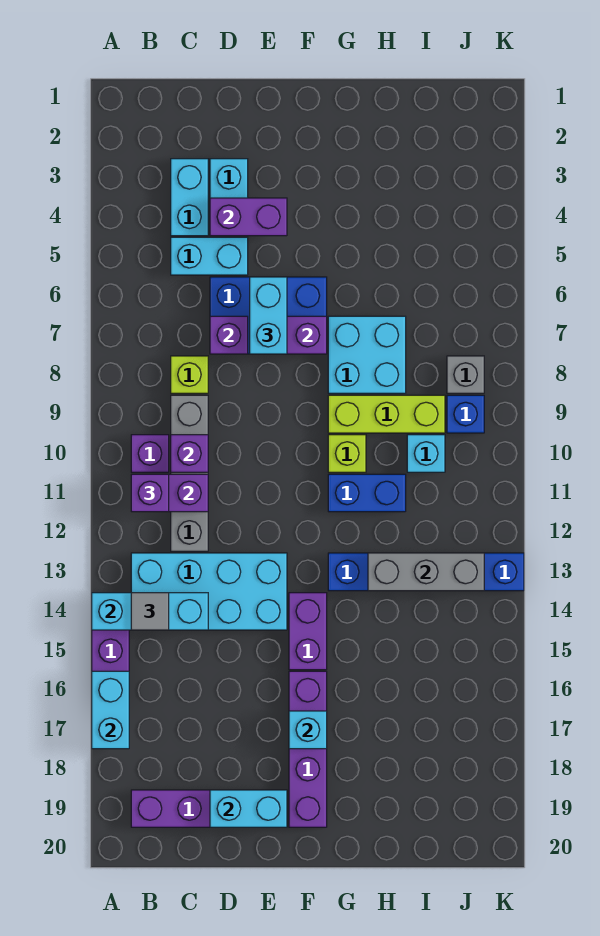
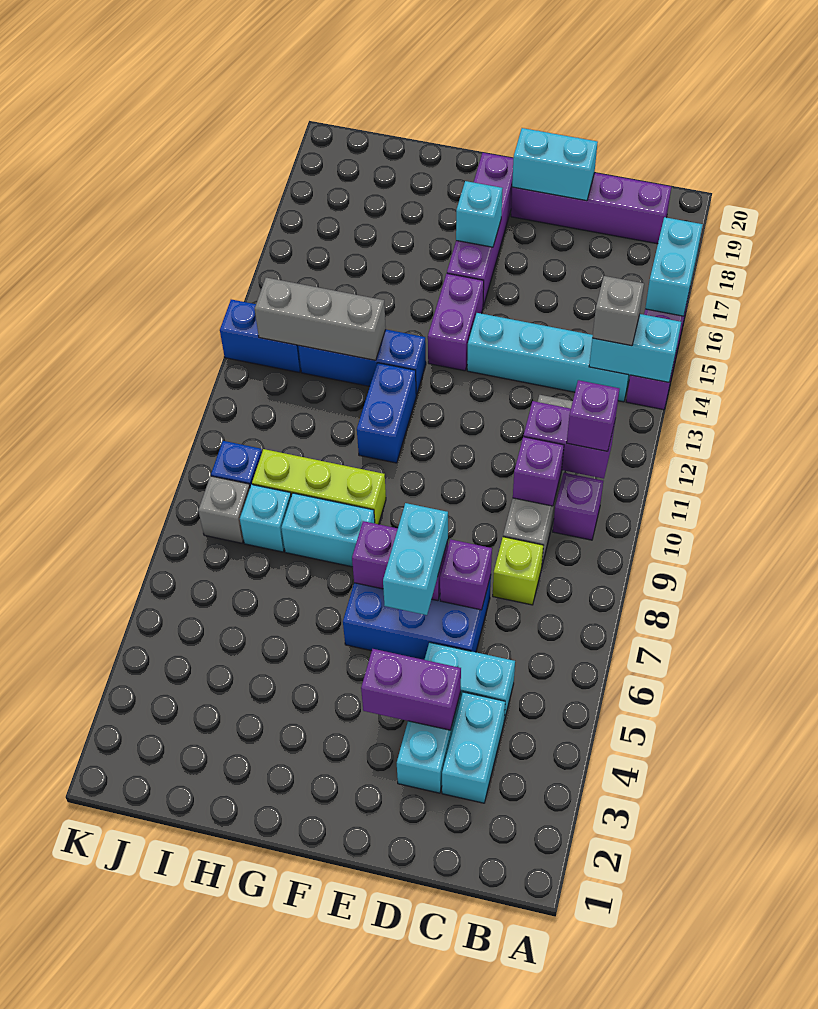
cyan brick A14:C14 level 2 -> cyan brick A14:B14 level 2
cyan brick B13:E14 level 1 -> cyan brick B14:E14 level 1
grey tile B14 level 3 -> grey brick B14 level 3
cyan brick G7:H8 level 1 -> cyan brick G8:H8 level 1
lime brick G10 level 1 -> none
blue brick G11:H11 level 1 -> blue brick G11:G12 level 1
cyan brick I10 level 1 -> cyan brick I8 level 1

